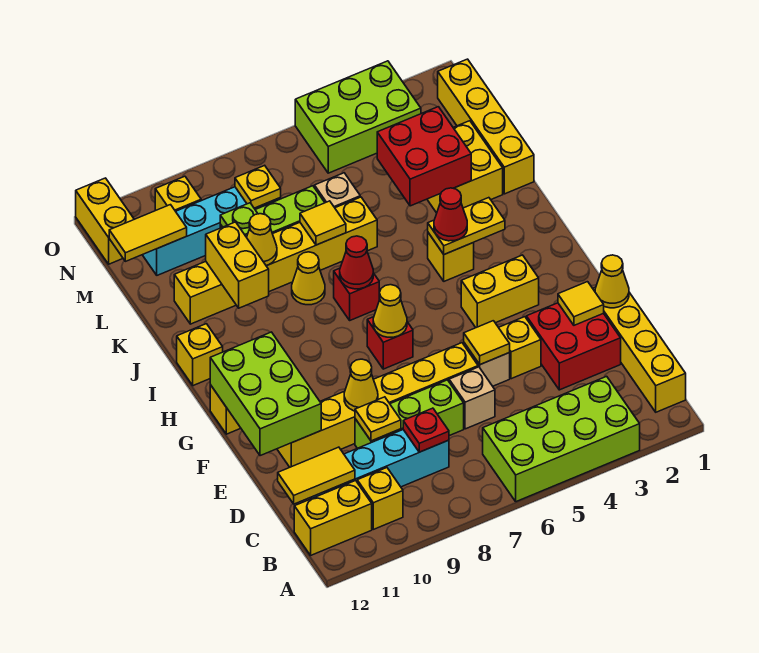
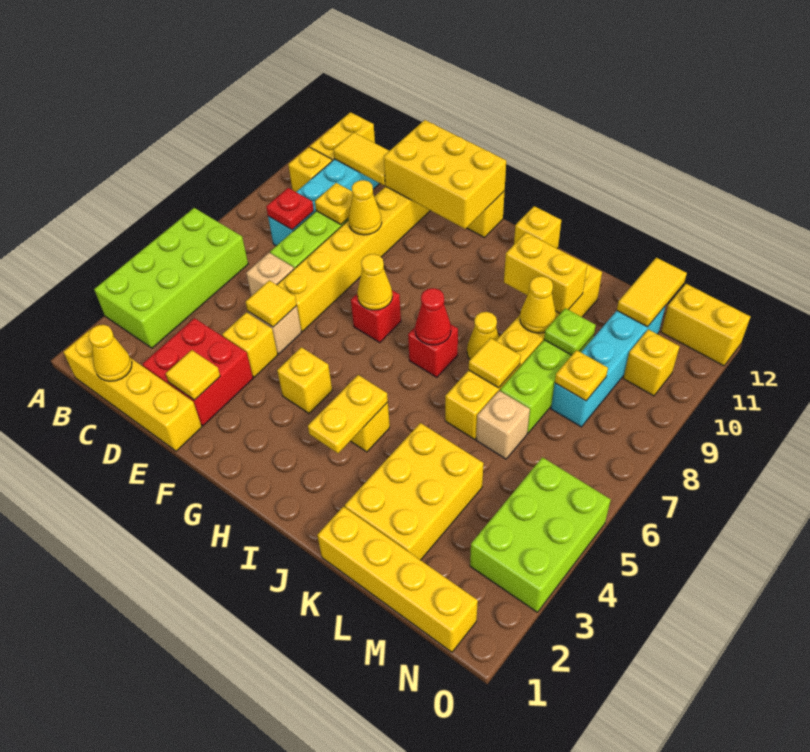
yellow tile C11:C12 level 2 -> yellow tile C11:D11 level 2
yellow cone E1 level 2 -> yellow cone C1 level 2
lime brick E11:G12 level 2 -> yellow brick E11:G12 level 2
yellow brick G3:G4 level 1 -> yellow brick G4 level 1
red cone I4 level 3 -> none
yellow brick K2:L3 level 1 -> yellow brick K2:L4 level 1
red brick K3:L4 level 2 -> none

